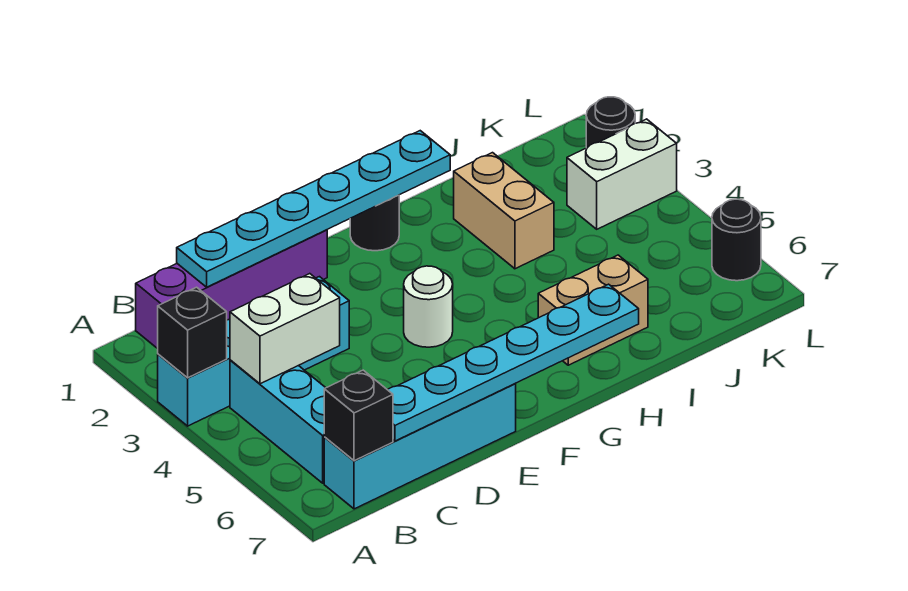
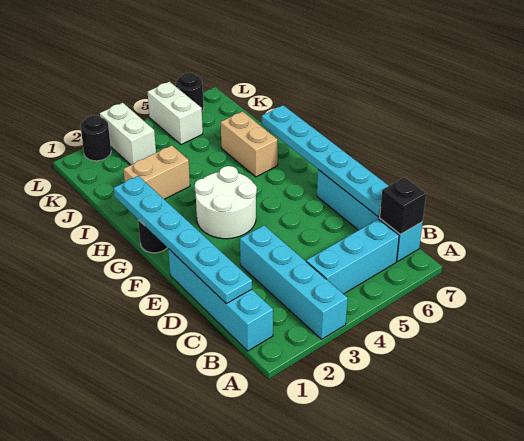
black brick A3 level 2 -> none
purple brick B1:E1 level 1 -> cyan brick B1:E1 level 1
white brick B4:C4 level 2 -> white brick K5:L5 level 1
white round brick F4 level 1 -> white round brick F3:G4 level 1

